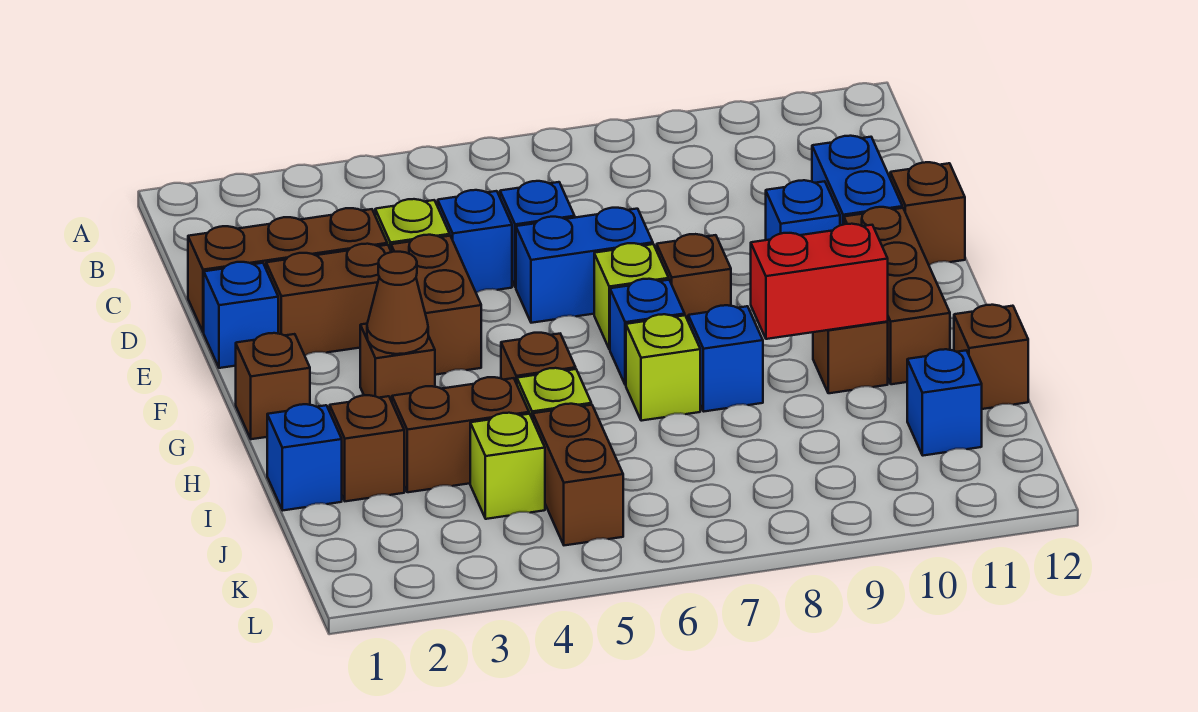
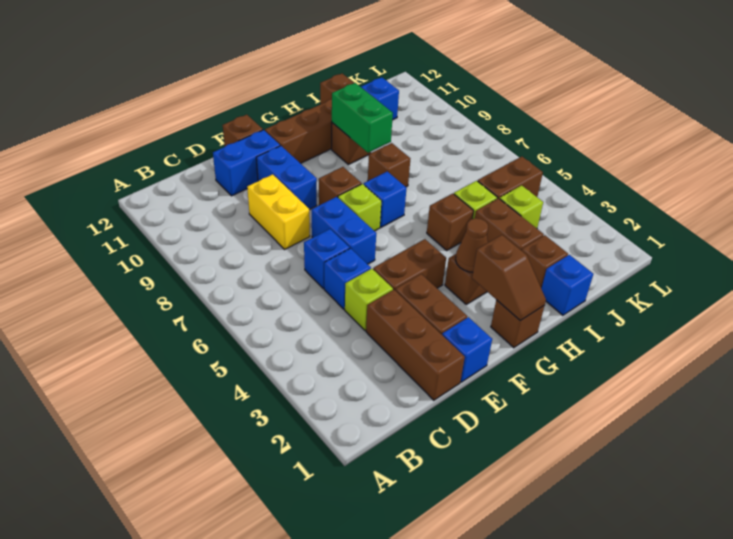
none -> yellow brick D8:D9 level 1
blue brick E10 level 1 -> blue brick E9:E10 level 1
none -> brown slope G1:G2 level 2 top 2
lime brick H7 level 1 -> none
blue brick H8 level 1 -> brown brick H8 level 1
red brick H9:H10 level 2 -> green brick H9:H10 level 2

